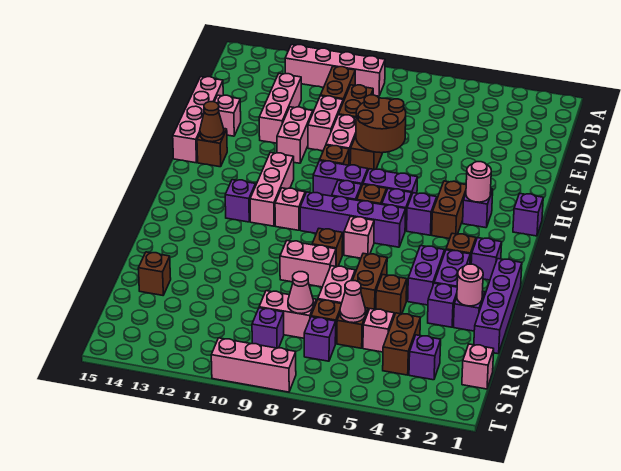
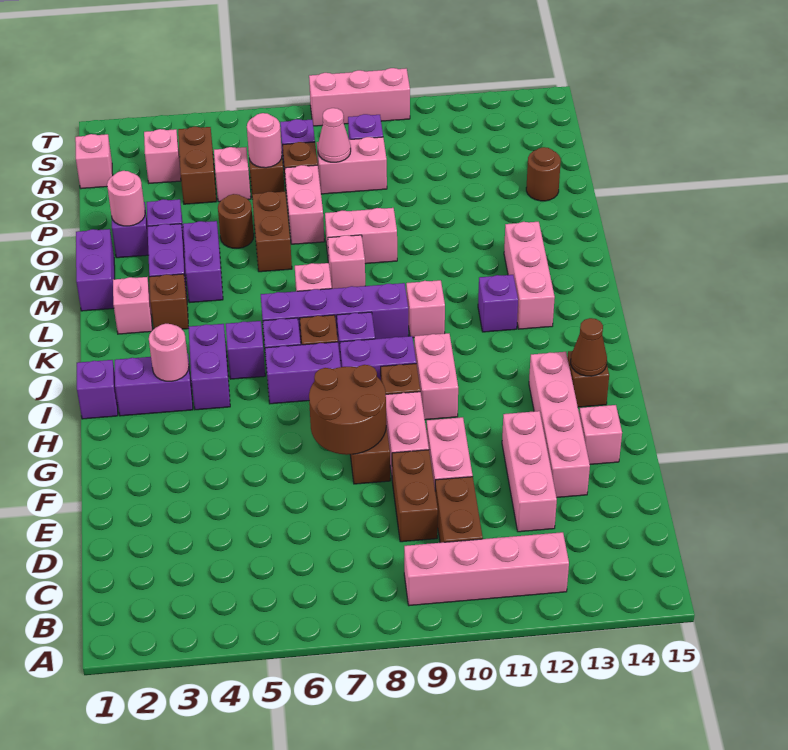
pink brick E15:H15 level 1 -> pink brick E13:H13 level 1
pink brick F11:G11 level 1 -> pink brick H10:I10 level 1
purple brick I3 level 1 -> purple brick I2:I3 level 1
brown brick I4:J4 level 1 -> purple brick I4:J4 level 1
pink brick I11:K11 level 1 -> pink brick K13:M13 level 1
purple brick L2 level 1 -> pink brick L2 level 1
purple brick M1:P1 level 1 -> purple brick M1:N1 level 1
brown brick M8 level 1 -> pink brick M8 level 1
brown brick O5 level 1 -> brown round brick O5 level 1
brown brick P14 level 1 -> brown round brick P14 level 1
pink cone Q6 level 2 -> pink round brick Q6 level 2
purple brick R3 level 1 -> pink brick R3 level 1

